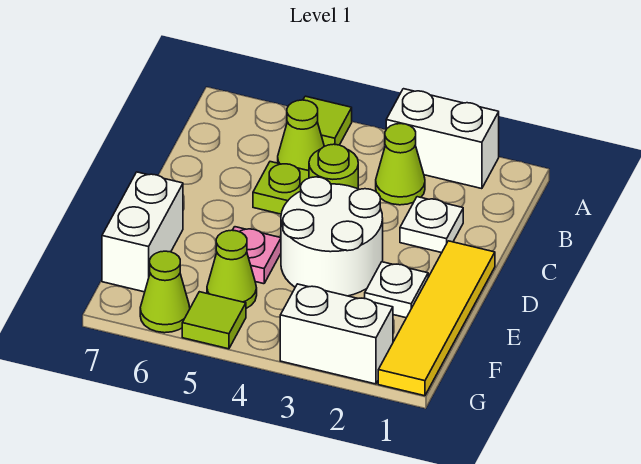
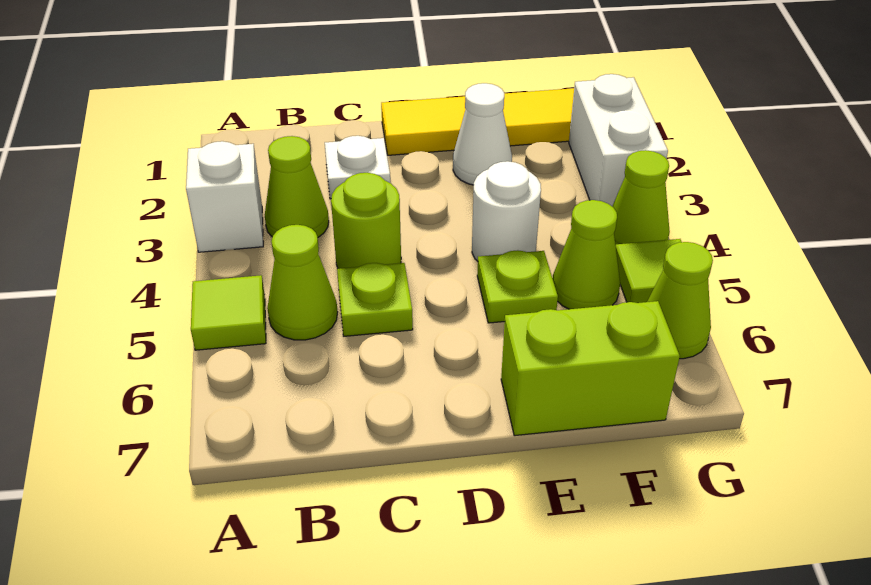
white brick A2:A3 level 1 -> white brick A3 level 1
white round brick D3:E4 level 1 -> white round brick E4 level 1
white plate E2 level 1 -> white cone E2 level 1
pink plate E5 level 1 -> lime plate E5 level 1
white brick E7:F7 level 1 -> lime brick E7:F7 level 1
none -> lime cone G4 level 1

